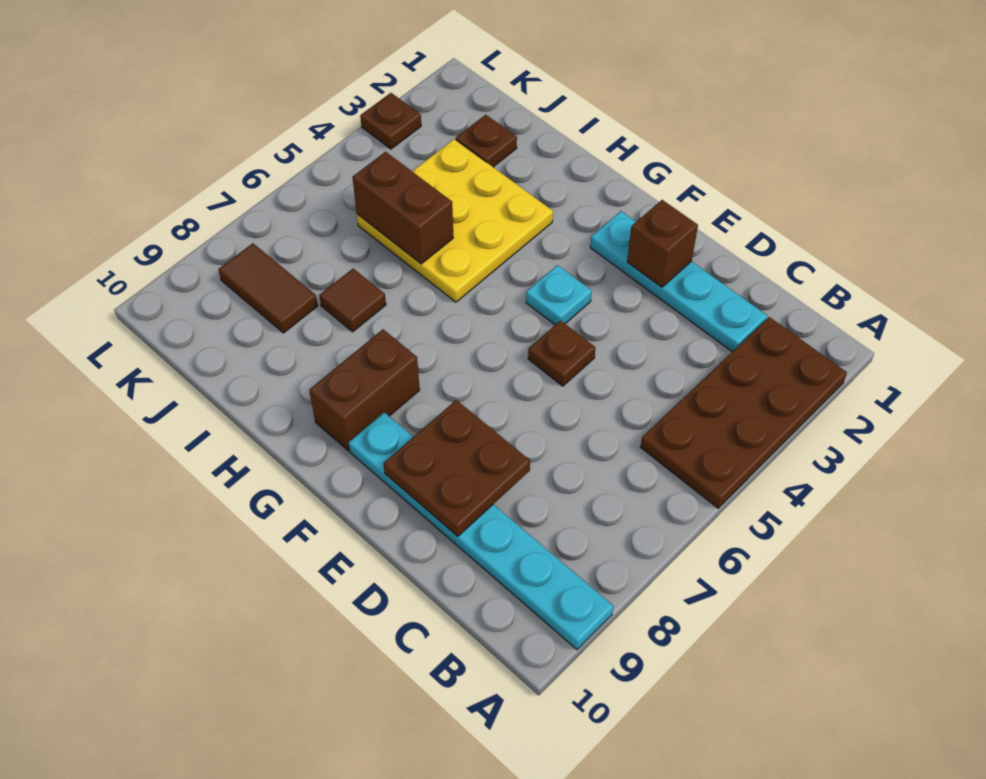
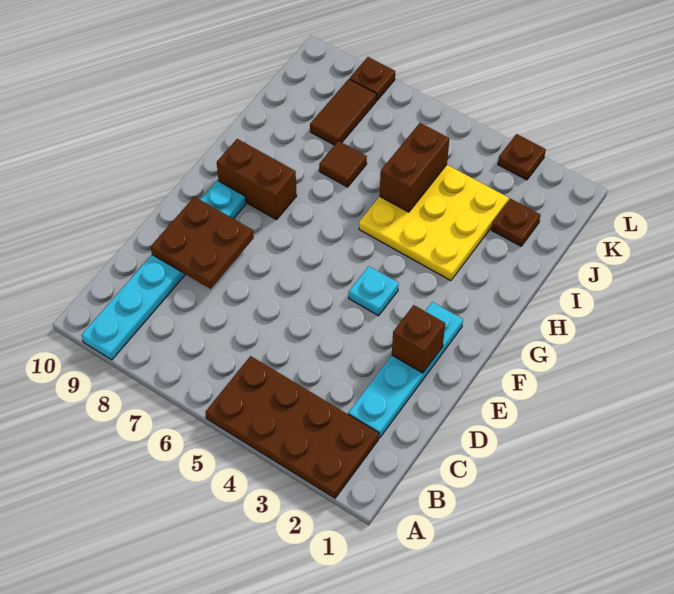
brown plate E5 level 1 -> brown plate L8 level 1

